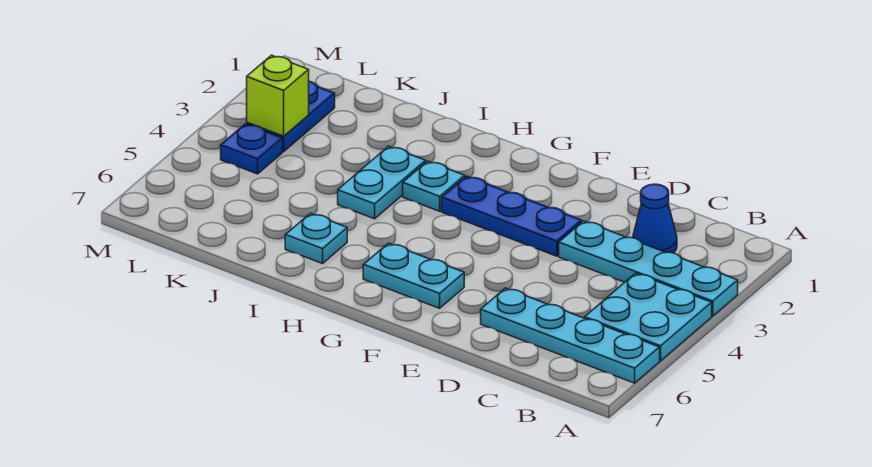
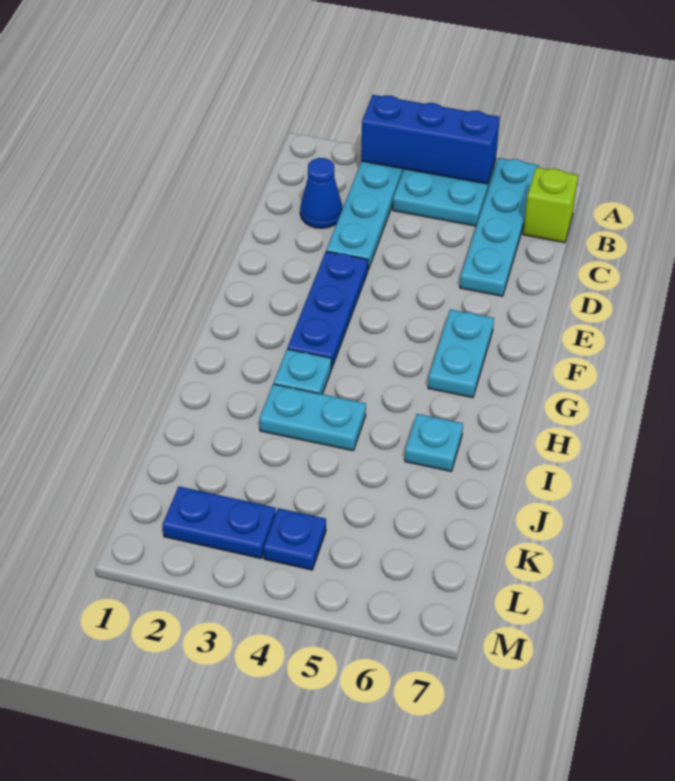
none -> blue brick A3:A5 level 2
lime brick L3 level 2 -> lime brick B7 level 1

